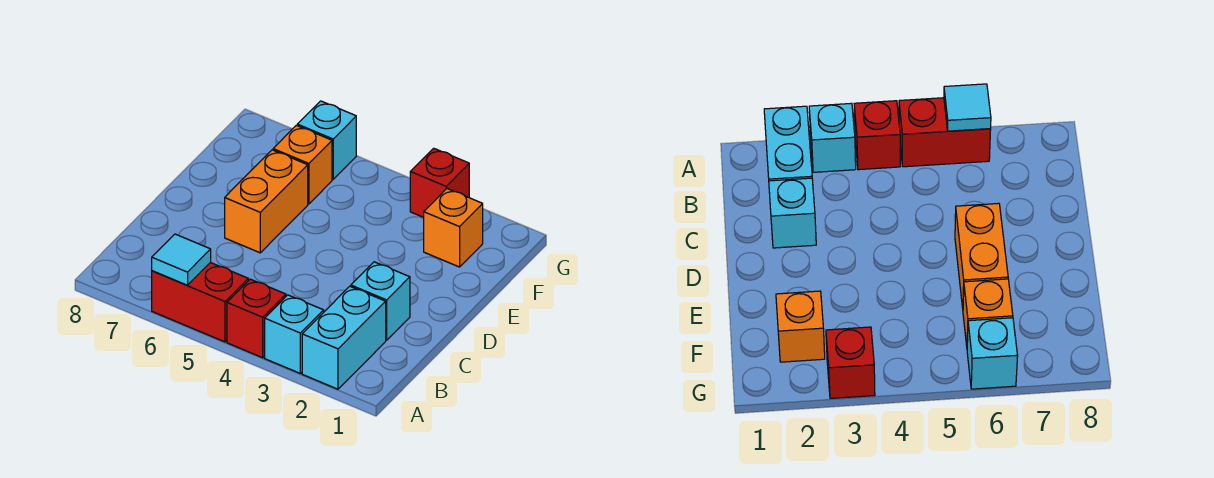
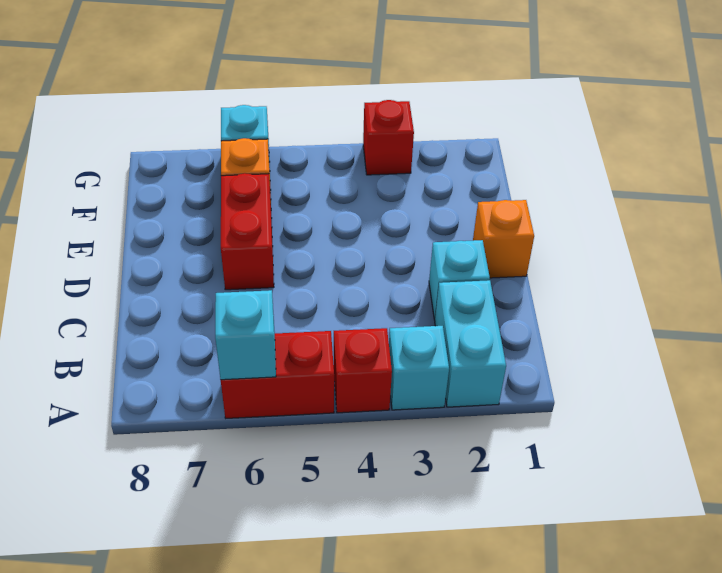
cyan tile A6 level 2 -> cyan brick A6 level 2
orange brick D6:E6 level 1 -> red brick D6:E6 level 1
orange brick F2 level 1 -> orange brick D1 level 1

